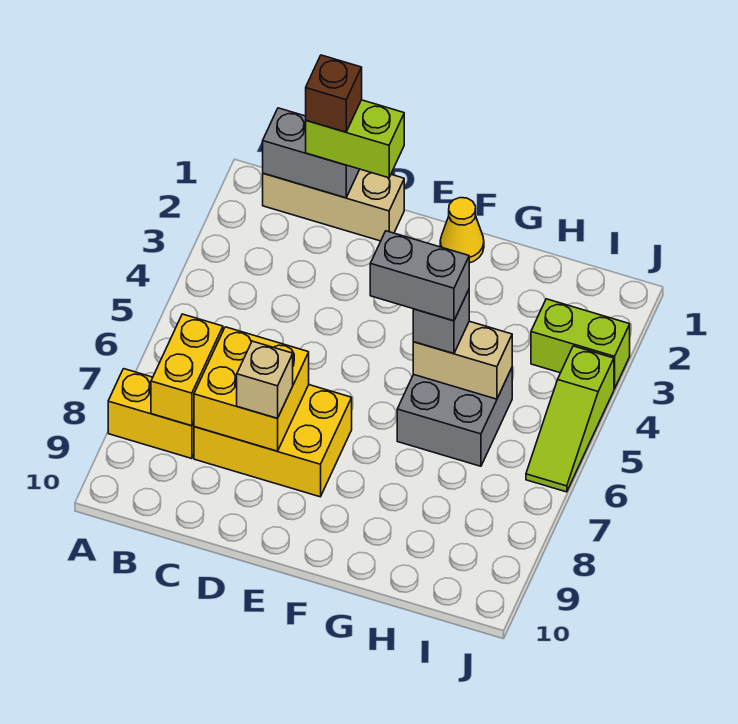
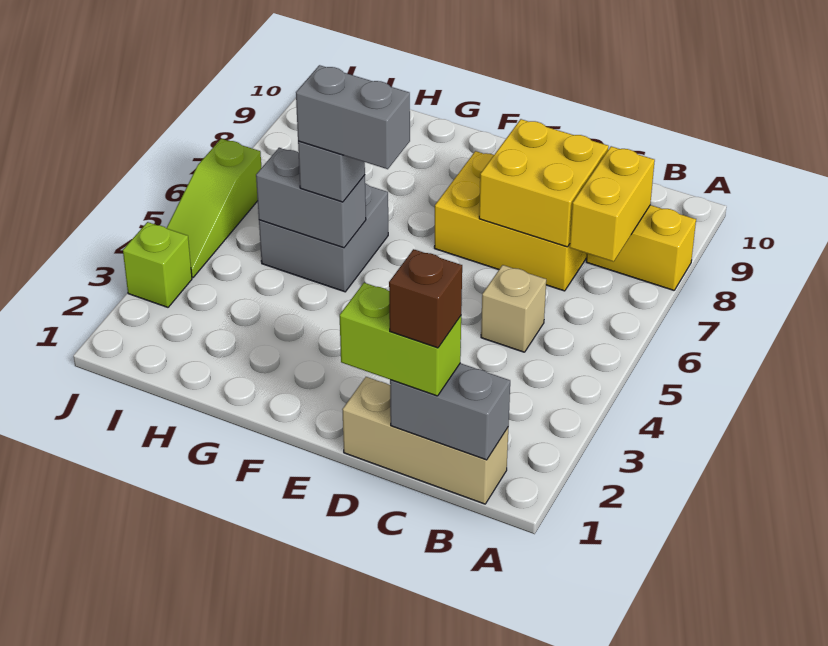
tan brick D8 level 3 -> tan brick C5 level 1
yellow cone F1 level 1 -> none
tan brick G5:H5 level 2 -> grey brick G5:H5 level 2
lime brick I3:J3 level 1 -> lime brick J3 level 1
lime slope J4:J6 level 1 top 4 -> lime slope J4:J6 level 1 top 6

